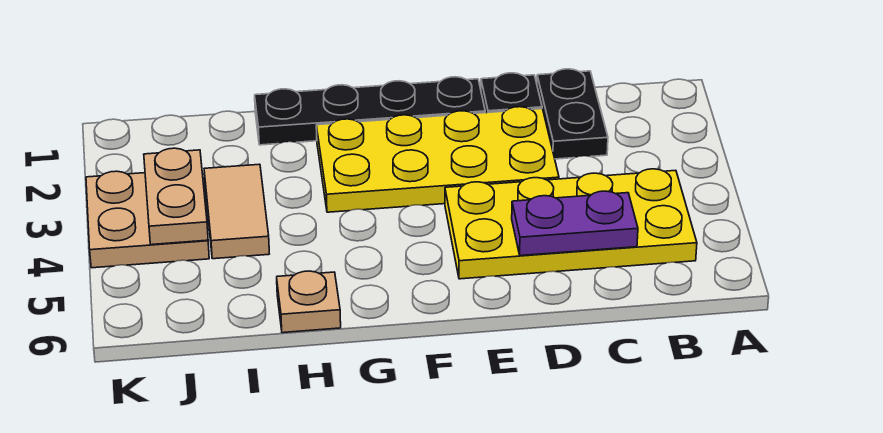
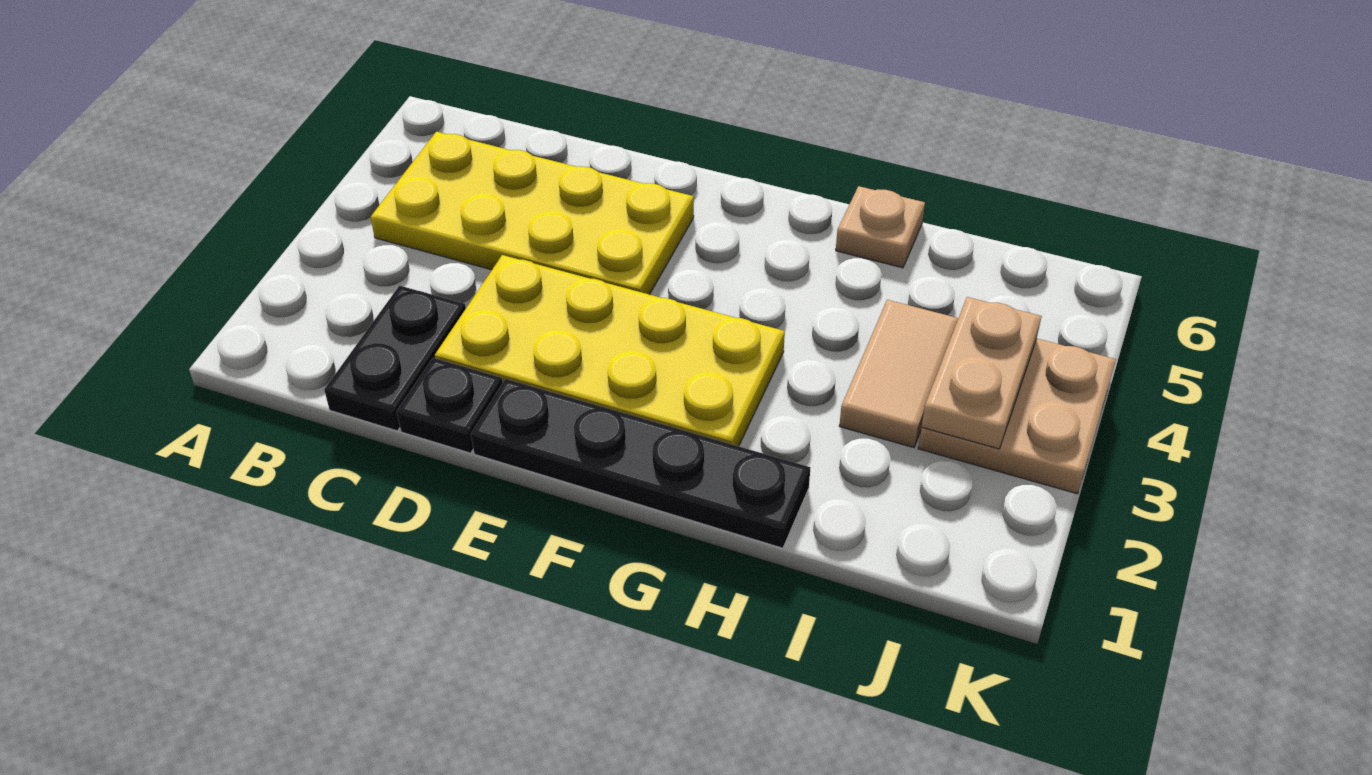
purple plate C5:D5 level 2 -> none

